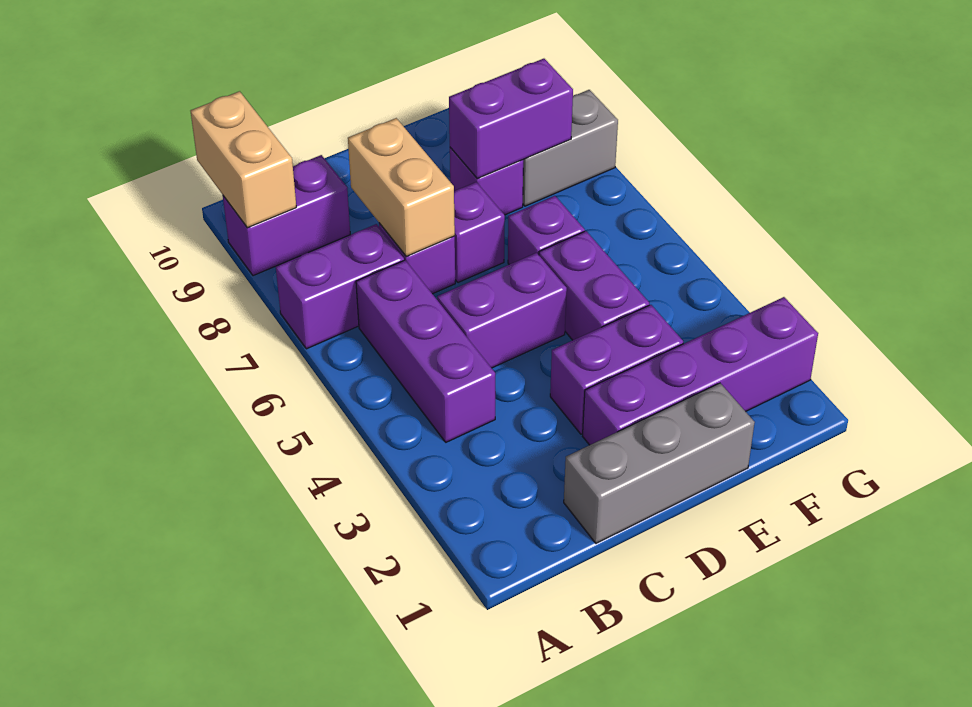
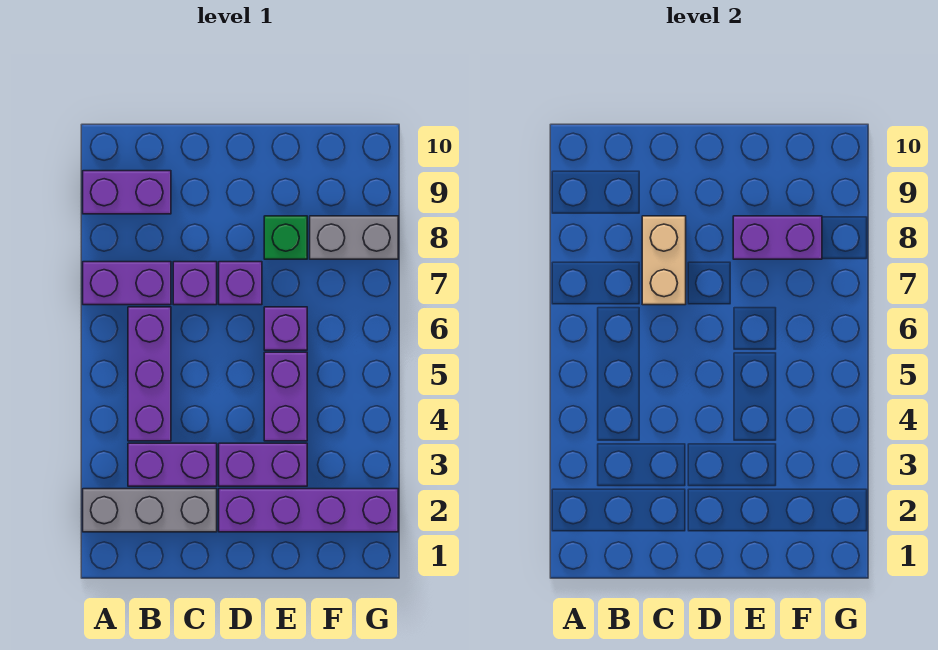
tan brick A9:A10 level 2 -> none
grey brick C1:E1 level 1 -> grey brick A2:C2 level 1
purple brick C5:D5 level 1 -> purple brick B3:C3 level 1
purple brick E8 level 1 -> green brick E8 level 1

